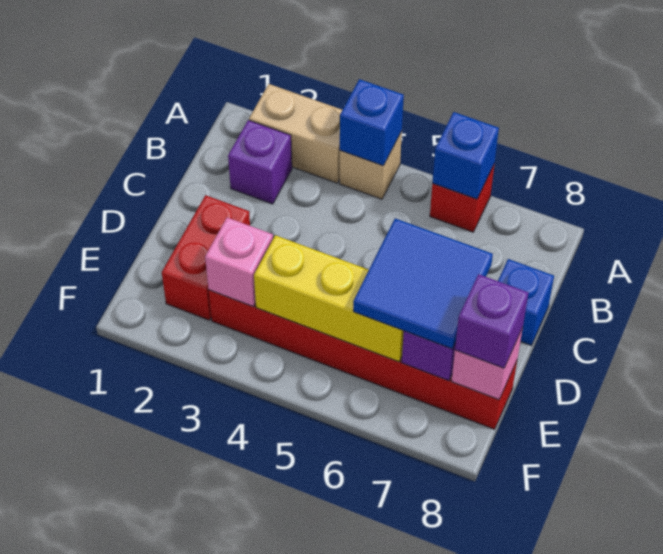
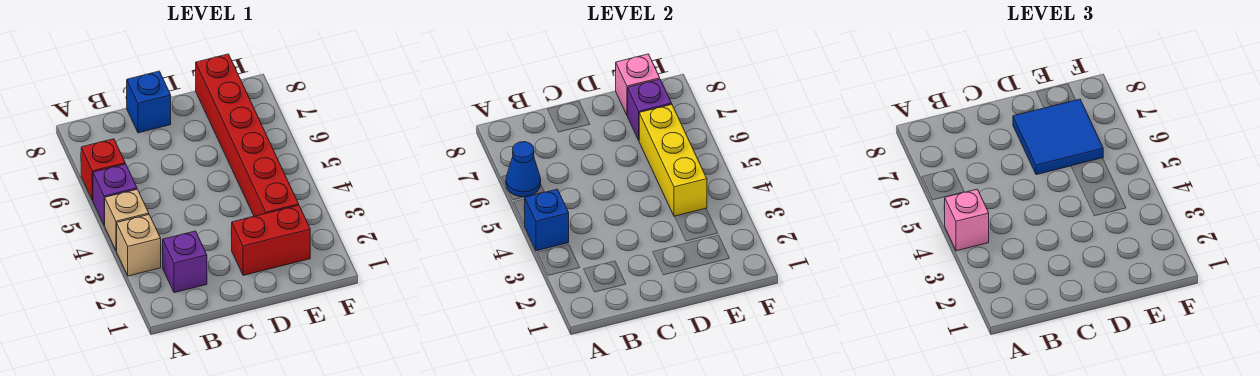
tan brick A2:A3 level 1 -> tan brick A3 level 1
blue brick A6 level 2 -> blue cone A6 level 2
pink brick E3 level 2 -> pink brick A4 level 3
purple brick E8 level 3 -> purple brick A5 level 1

